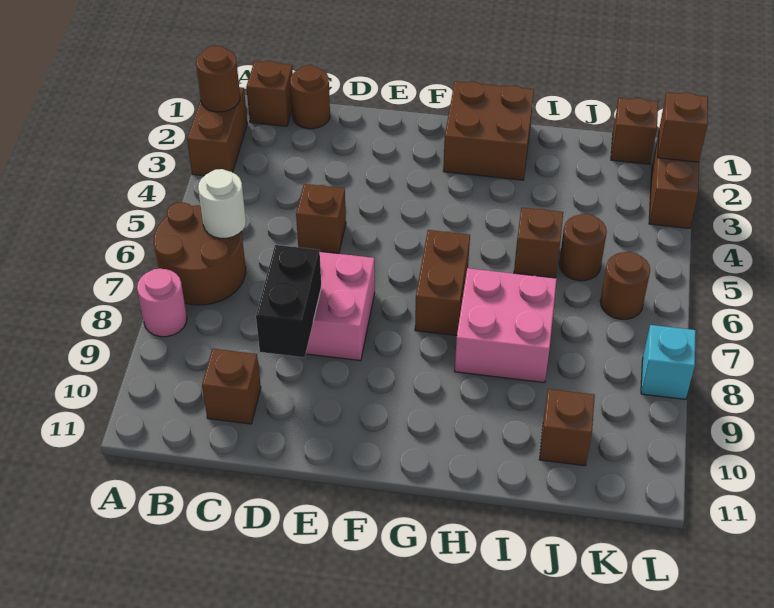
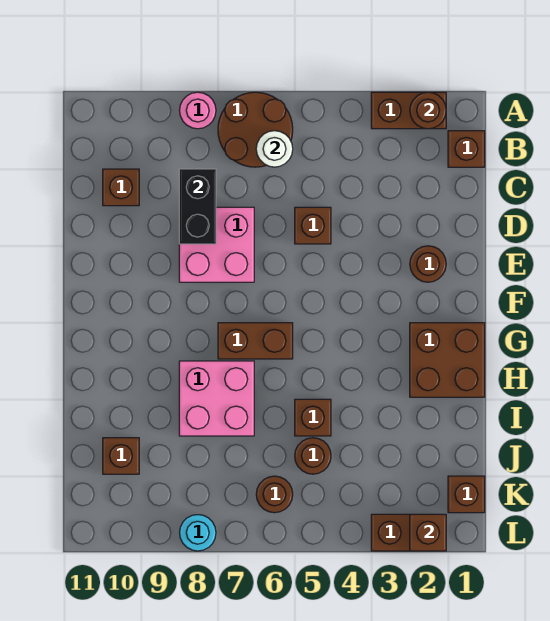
brown round brick C1 level 1 -> brown round brick E2 level 1
black brick D8:D9 level 2 -> black brick C8:D8 level 2
cyan brick L8 level 1 -> cyan round brick L8 level 1

